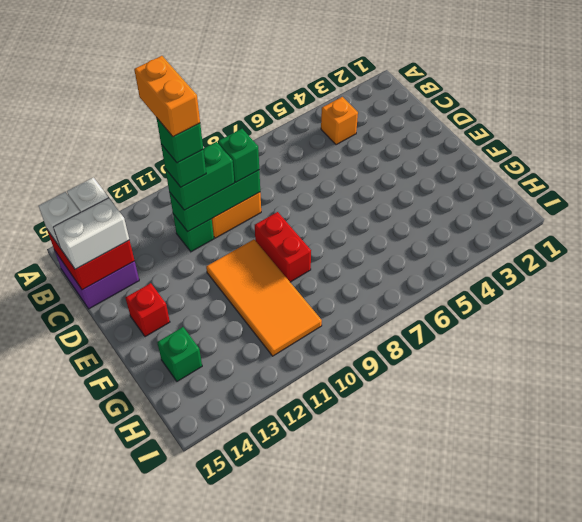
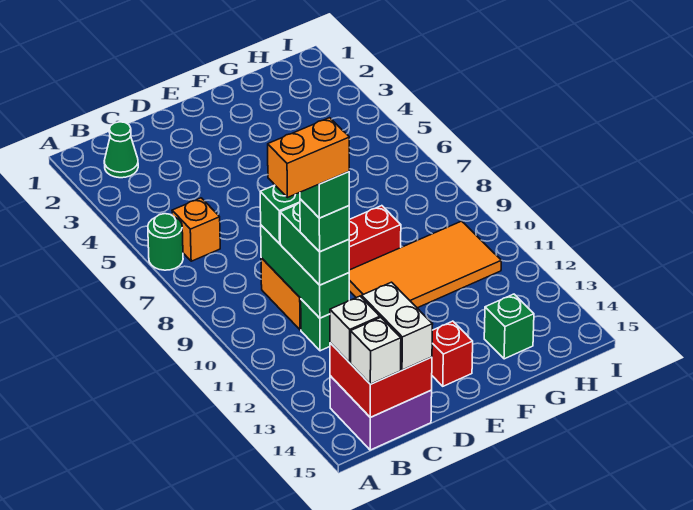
none -> green round brick A6 level 1
none -> green cone B2 level 1
orange brick B4 level 1 -> orange brick B6 level 1

